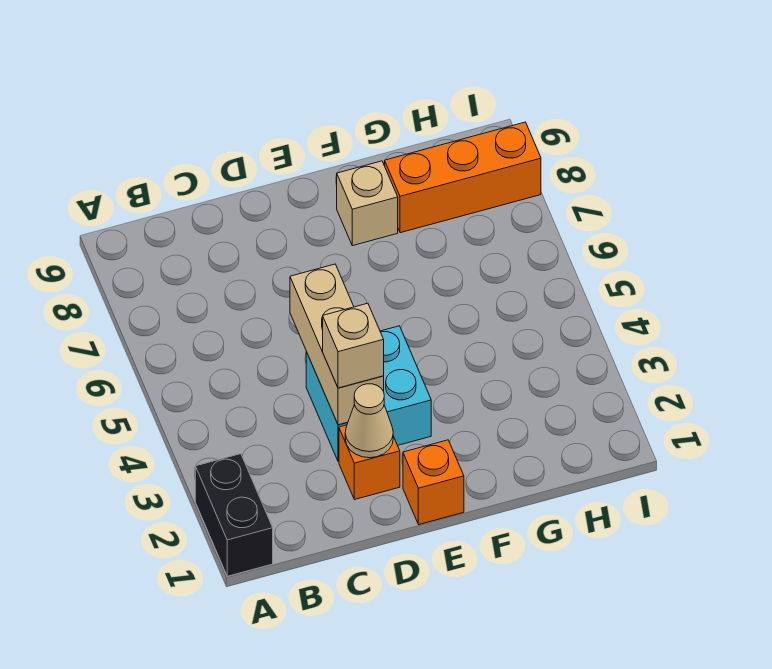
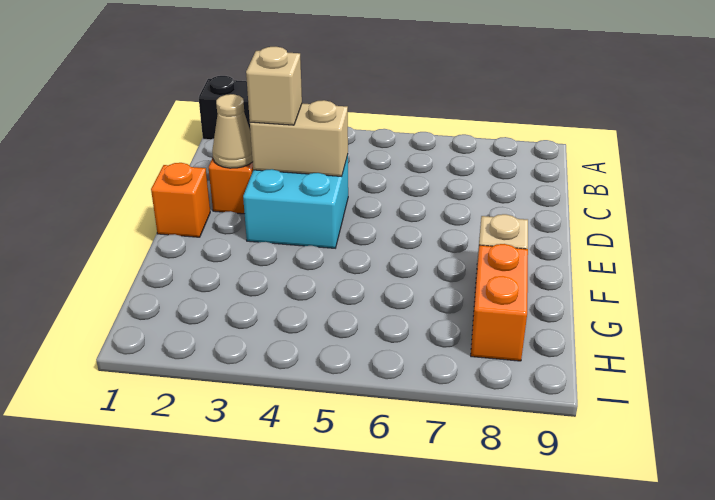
tan brick D3:D5 level 2 -> tan brick D3:D4 level 2
orange brick G8:I8 level 1 -> orange brick G8:H8 level 1

